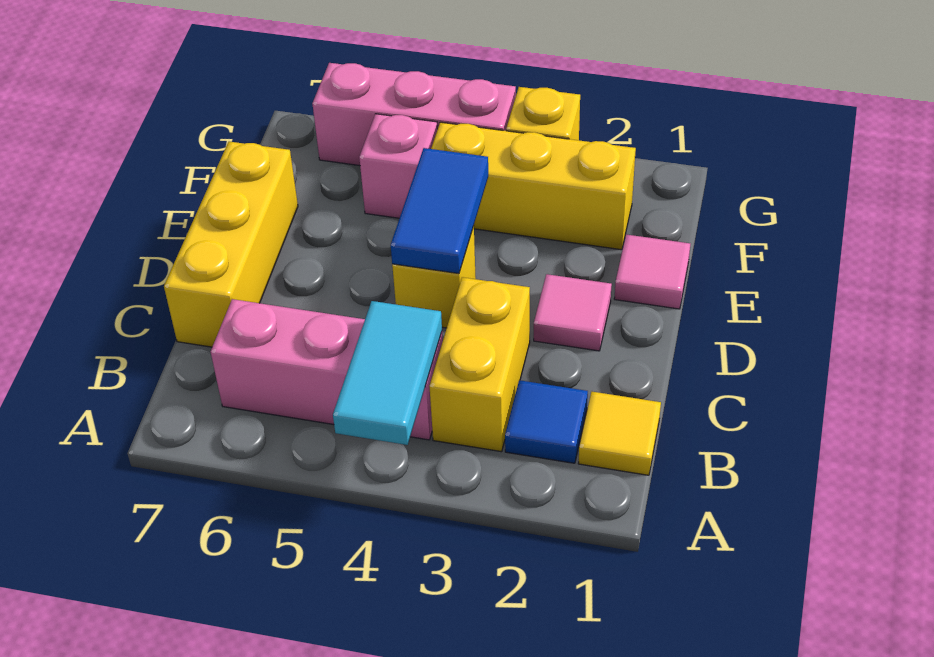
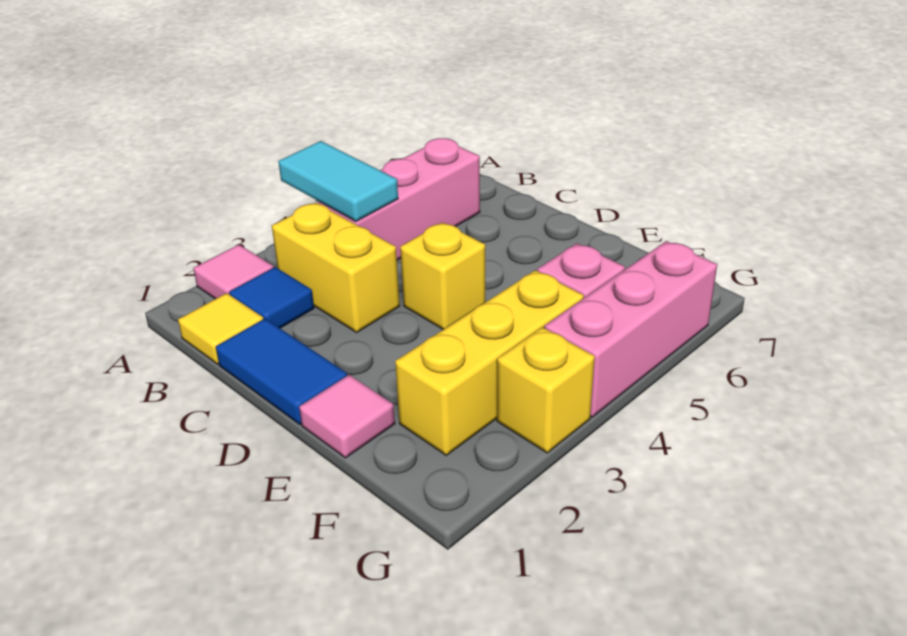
yellow brick C7:E7 level 1 -> none
pink tile D2 level 1 -> pink tile A2 level 1
blue tile D4:E4 level 2 -> blue tile C1:D1 level 1

